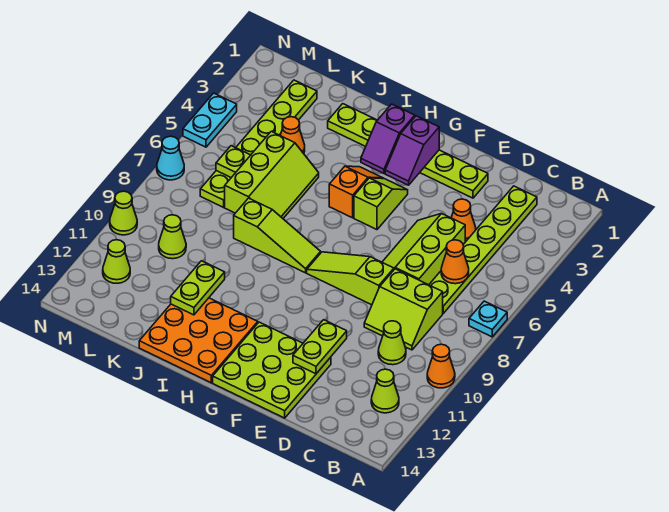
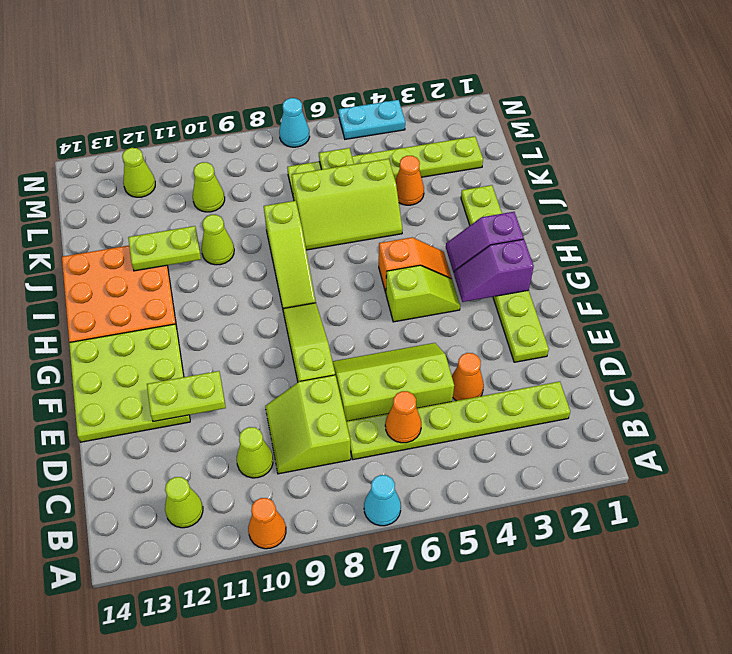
cyan plate A7 level 1 -> cyan cone A7 level 1
lime cone N10 level 1 -> lime cone J10 level 1

